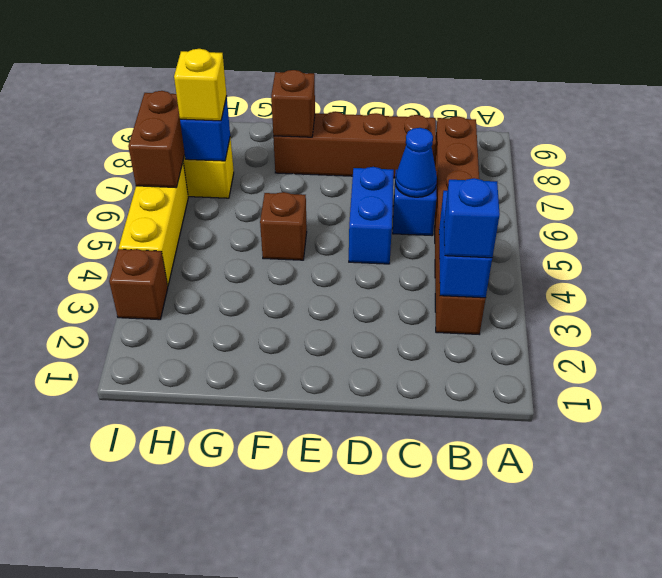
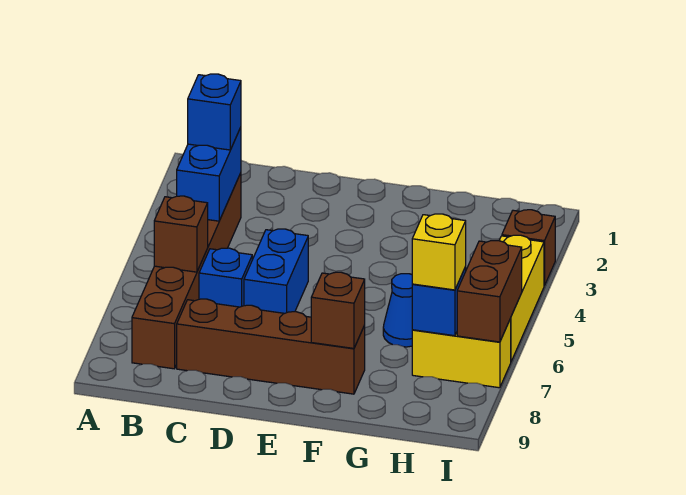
blue cone C6 level 2 -> blue cone G6 level 1
brown brick F5 level 1 -> brown brick B6 level 2

